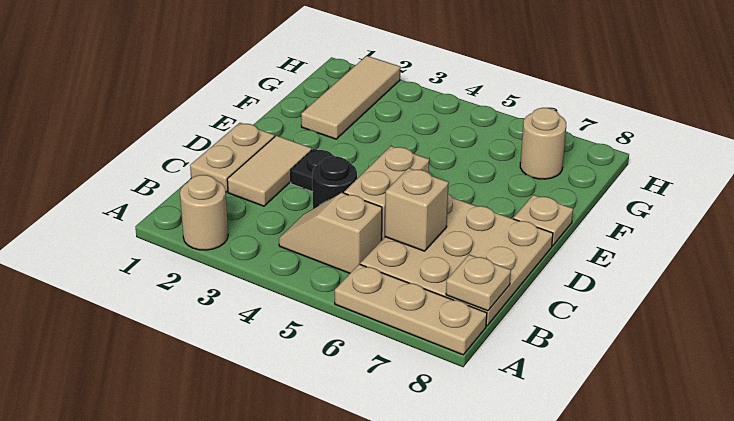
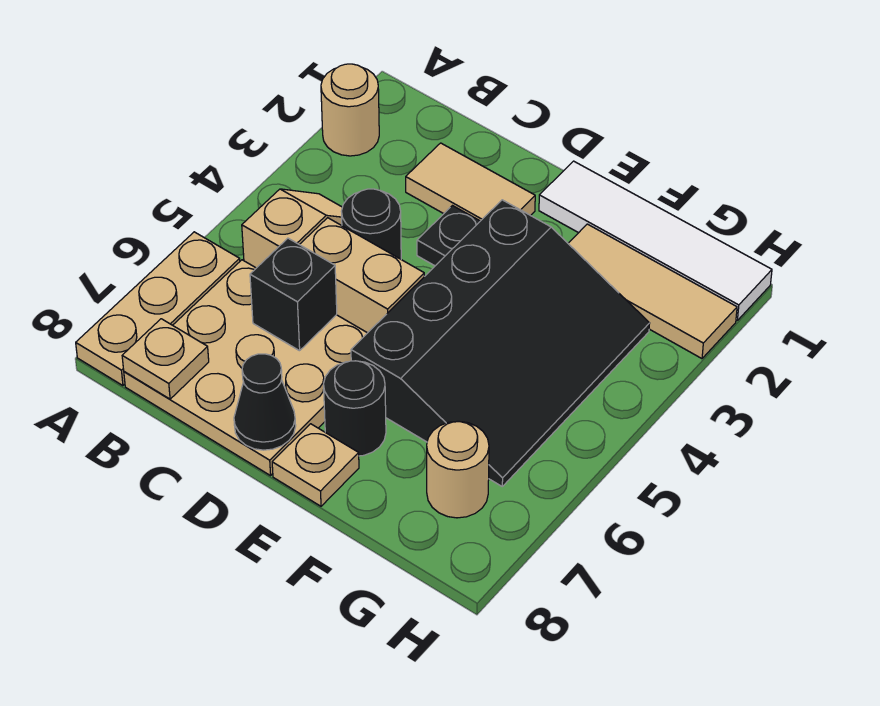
tan plate C1:D1 level 1 -> none
tan brick C6 level 2 -> black brick C6 level 2
none -> black cone D8 level 2
none -> white tile E1:H1 level 1
none -> black slope E3:G6 level 1 top E
none -> black round brick E7 level 1

